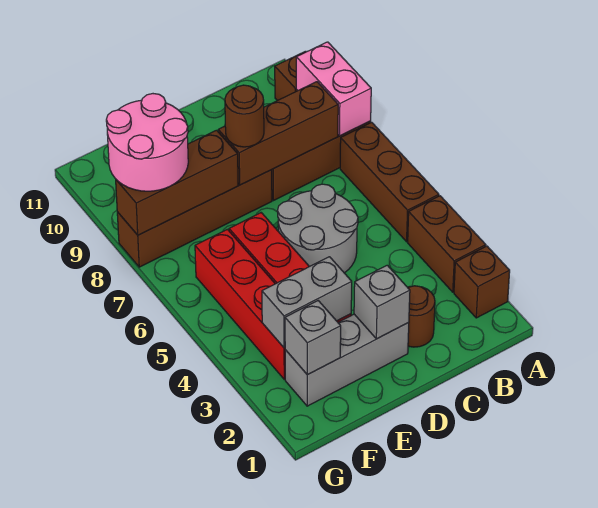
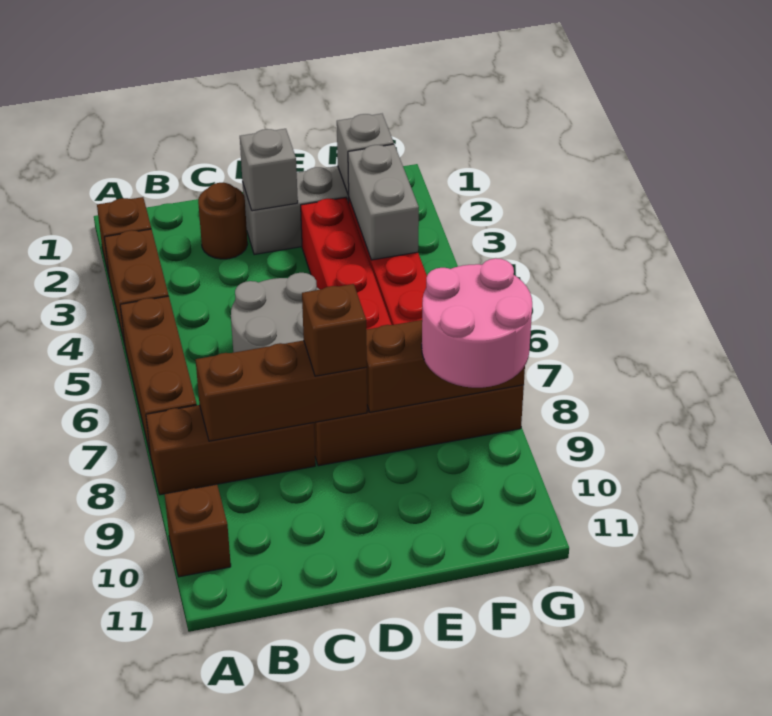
pink brick A8:A9 level 2 -> none
brown round brick D8 level 3 -> brown brick D8 level 3
grey brick E3:F3 level 2 -> grey brick F3:F4 level 2

